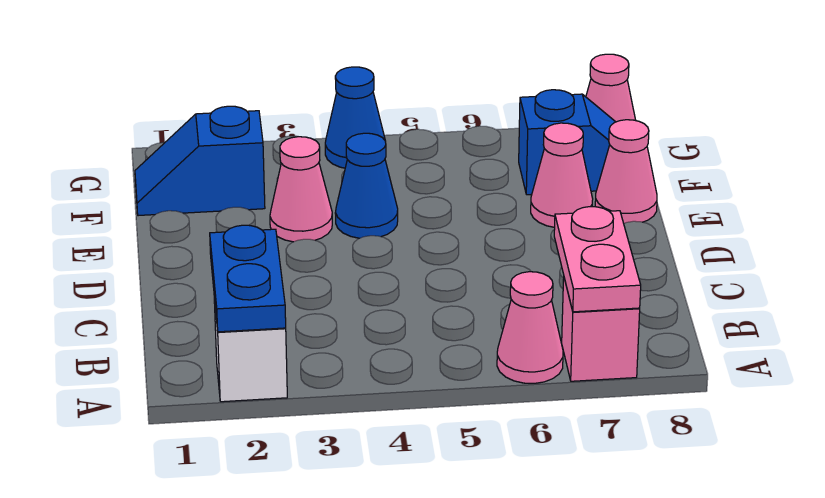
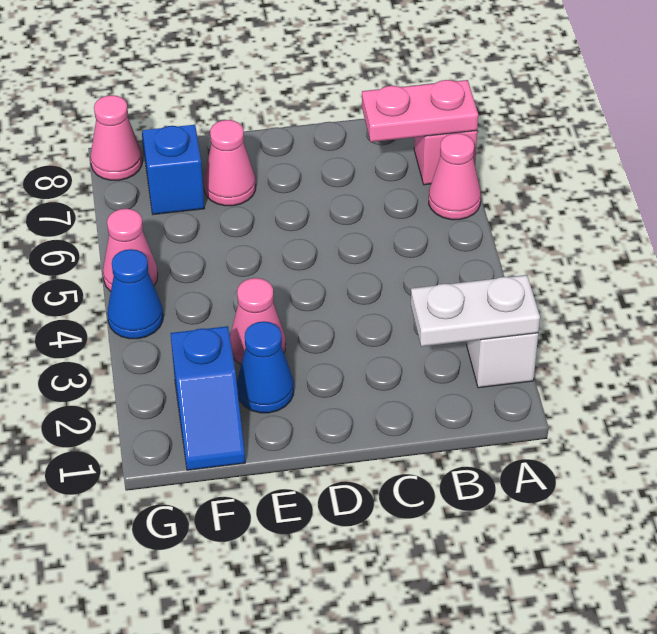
blue plate A2:B2 level 2 -> white plate A2:B2 level 2
blue cone E4 level 1 -> blue cone E2 level 1
pink cone E8 level 1 -> pink cone G5 level 1

